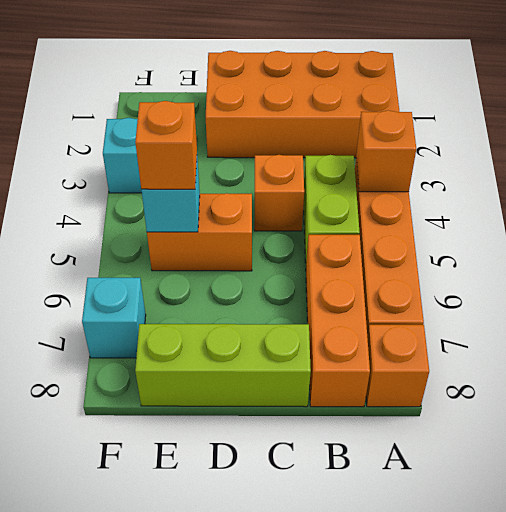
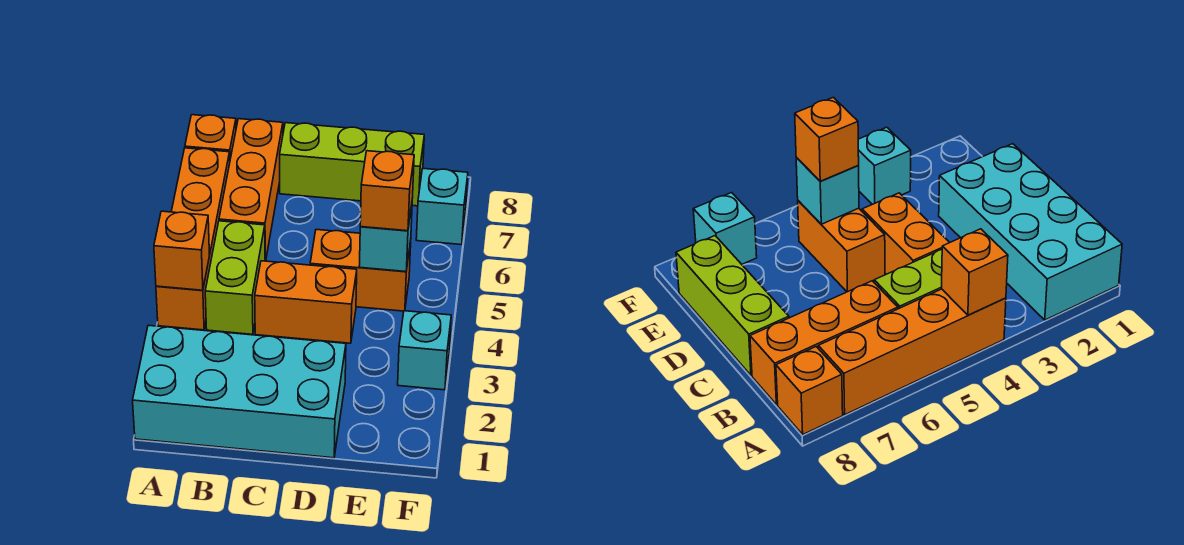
orange brick A1:D2 level 1 -> cyan brick A1:D2 level 1
orange brick C4 level 1 -> orange brick C4:D4 level 1

